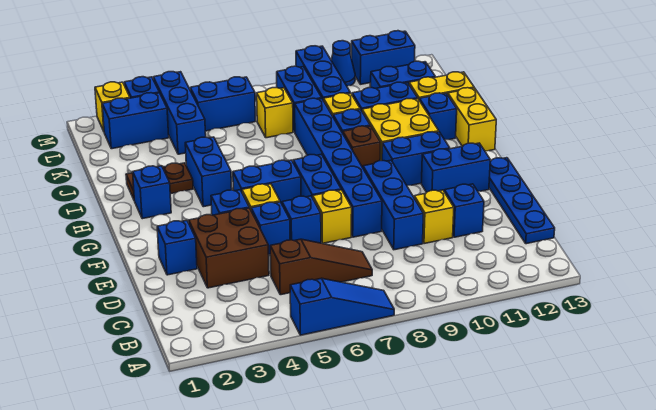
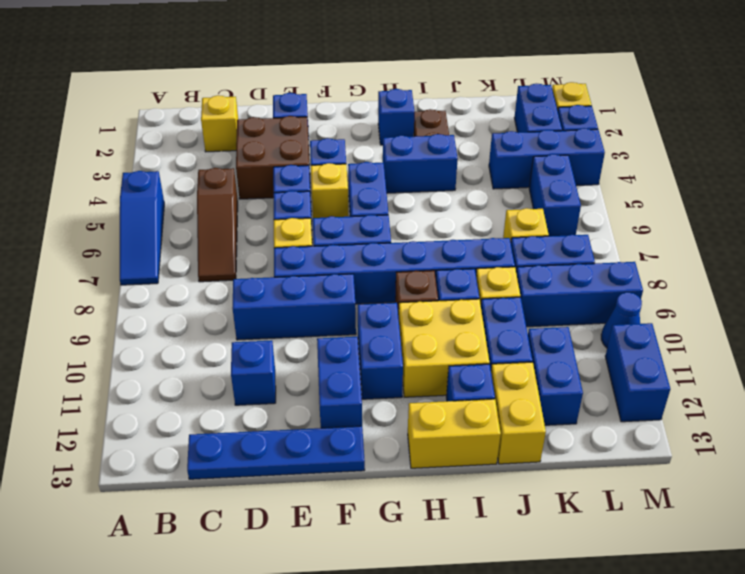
yellow brick D10 level 1 -> yellow brick C2 level 1

